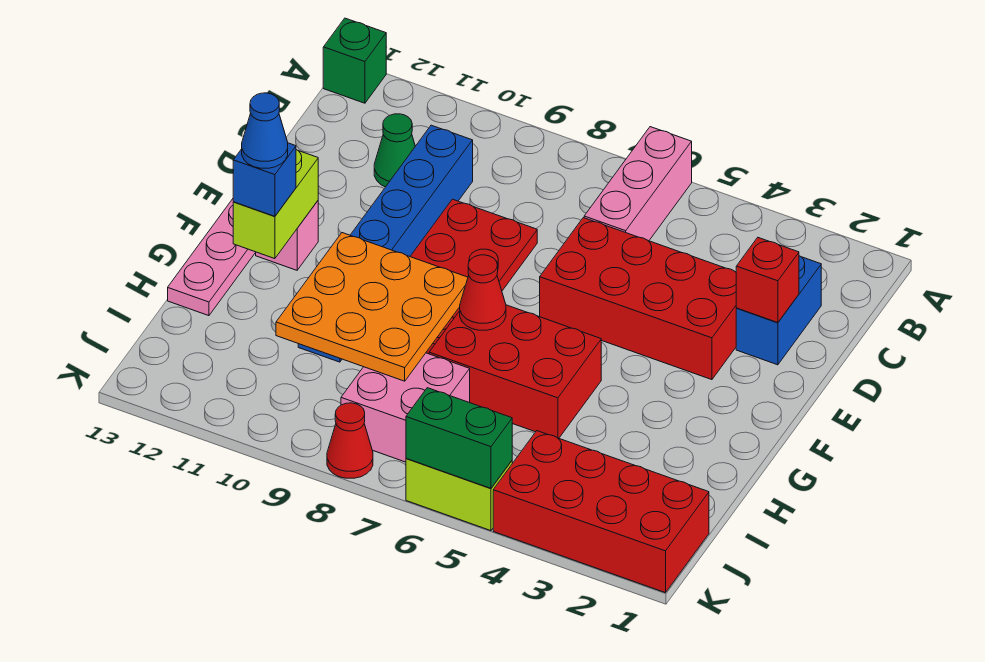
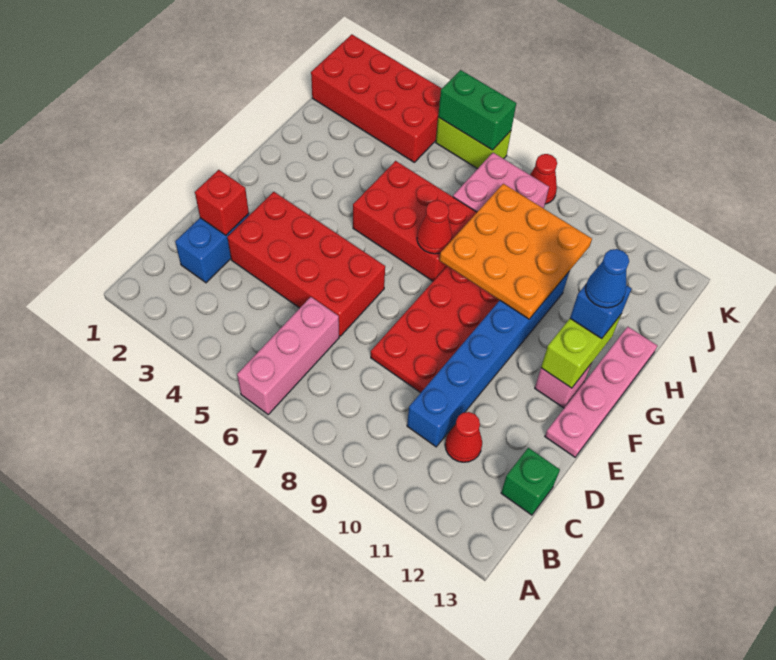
green brick A13 level 1 -> green brick C13 level 1
green cone C11 level 1 -> red cone C11 level 1

